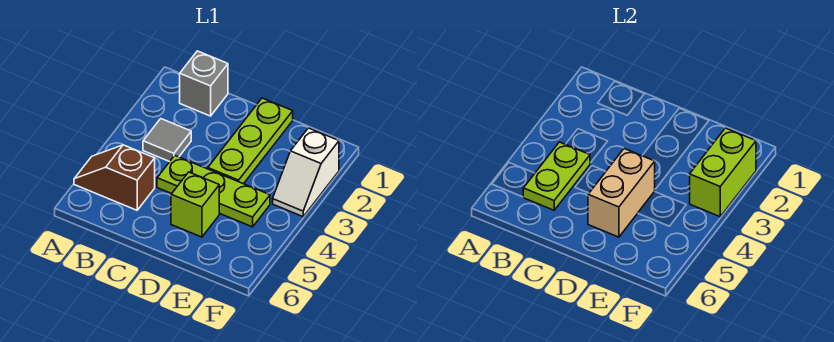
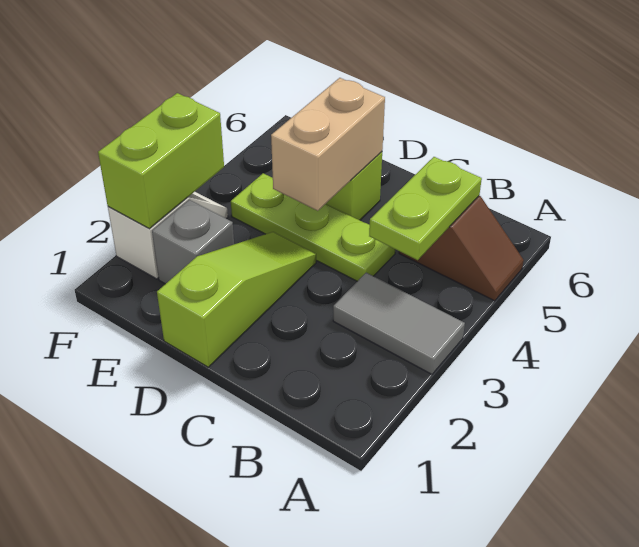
grey brick B1 level 1 -> grey brick E2 level 1
grey tile B3 level 1 -> grey tile A3:B3 level 1
lime plate D1:D3 level 1 -> lime slope D1:D3 level 1 top 1

